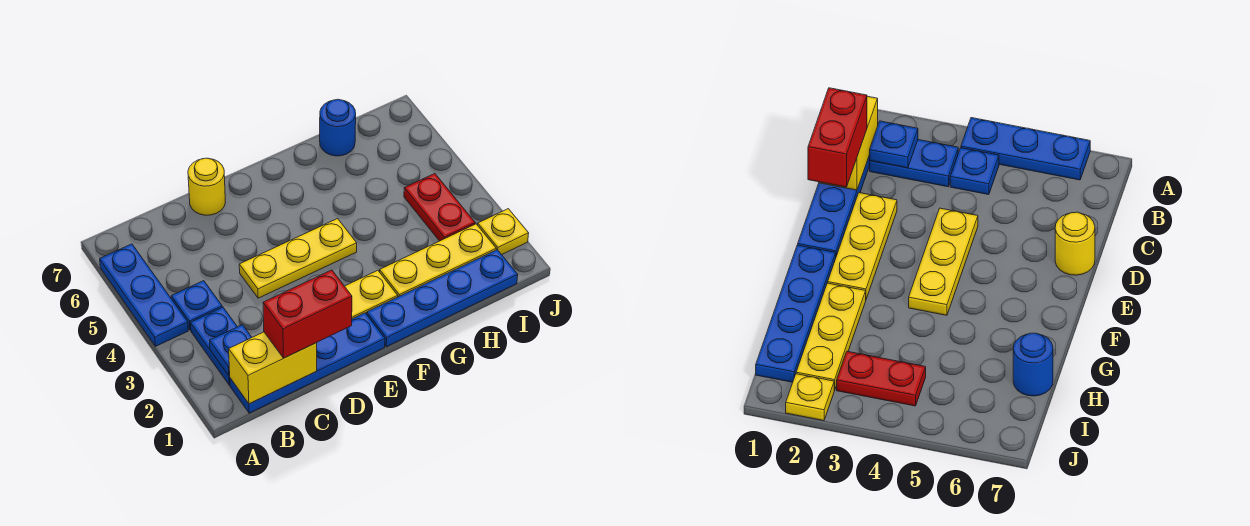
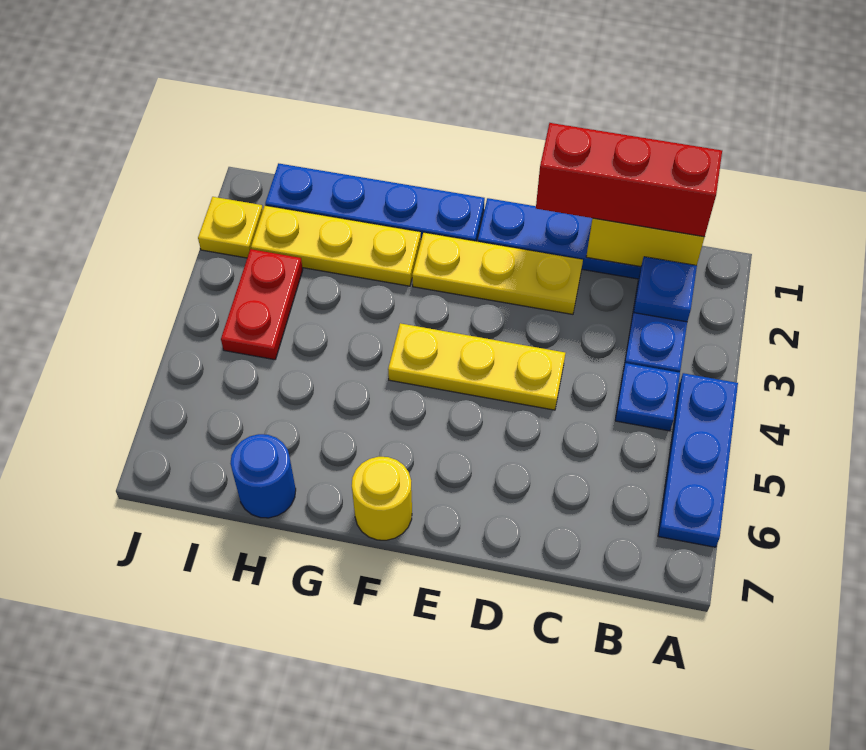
red brick C1:D1 level 3 -> red brick B1:D1 level 3
yellow round brick D7 level 1 -> yellow round brick F7 level 1

